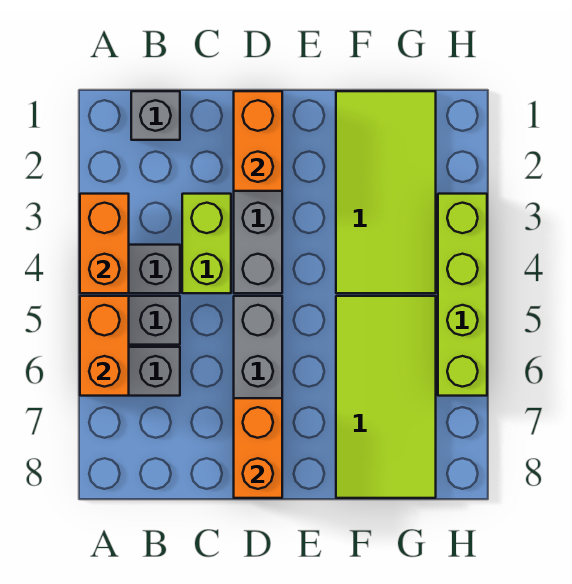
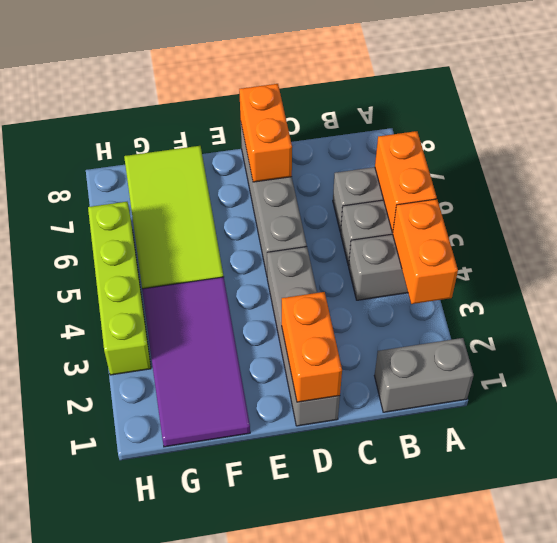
grey brick B1 level 1 -> grey brick A1:B1 level 1
lime brick C3:C4 level 1 -> none
lime tile F1:G4 level 1 -> purple tile F1:G4 level 1

